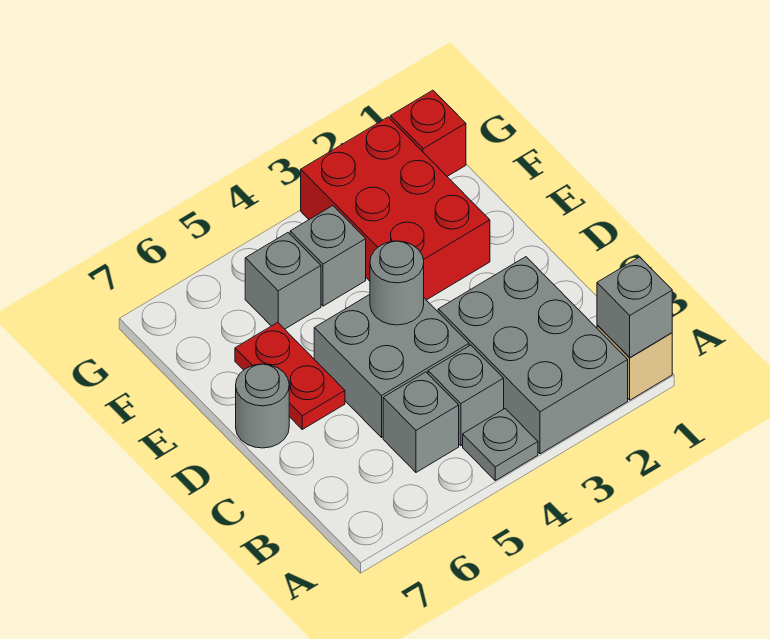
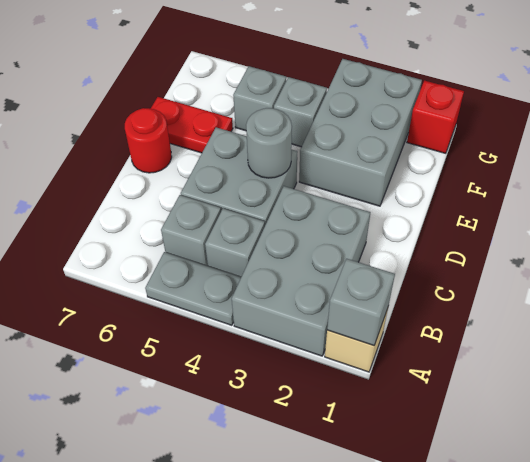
grey plate A4 level 1 -> grey plate A4:A5 level 1
red plate D6:E6 level 1 -> red plate E6:E7 level 1
grey round brick D7 level 1 -> red round brick D7 level 1
red brick E2:G3 level 1 -> grey brick E2:G3 level 1

